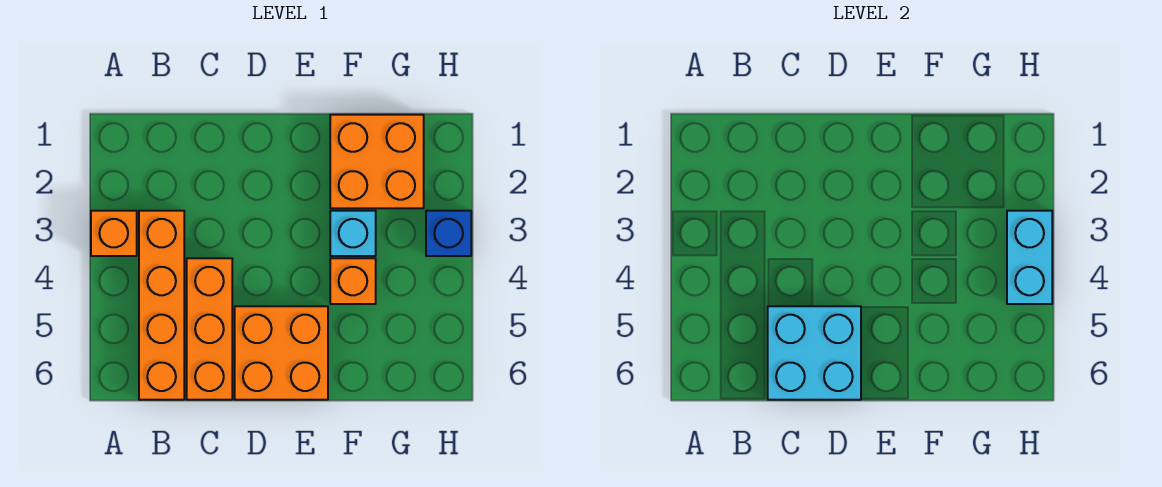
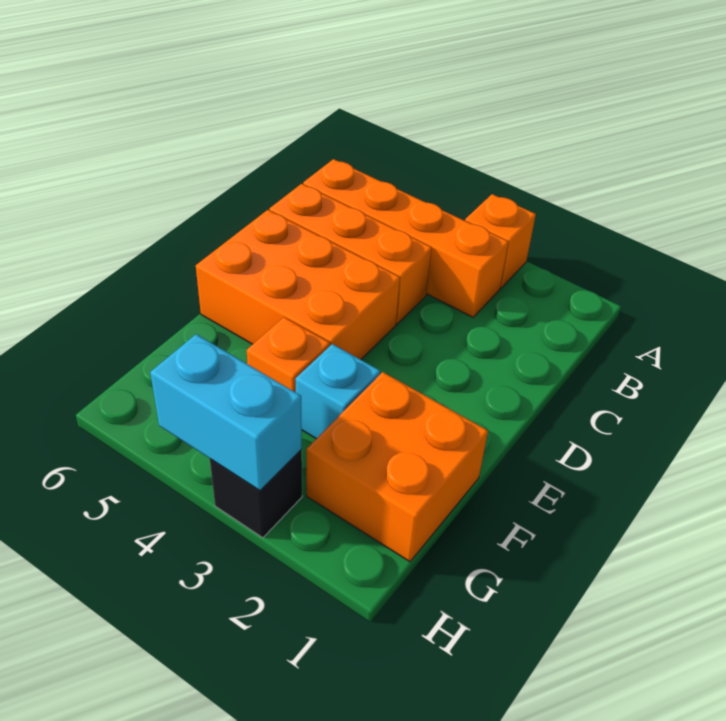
cyan brick C5:D6 level 2 -> none
orange brick D5:E6 level 1 -> orange brick D4:E6 level 1
blue brick H3 level 1 -> black brick H3 level 1

